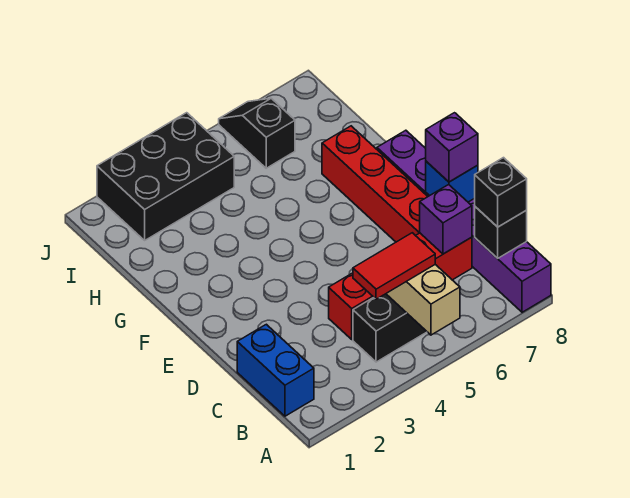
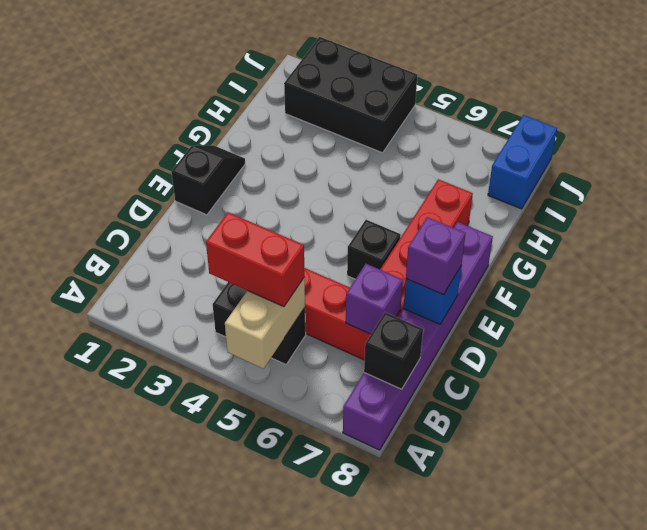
blue brick B1:C1 level 1 -> blue brick I8:J8 level 1
red tile B4:B5 level 3 -> red brick B4:B5 level 3
black brick B8 level 3 -> black brick E6 level 1
black slope I6:J6 level 1 top I -> black slope E1:F1 level 1 top E

